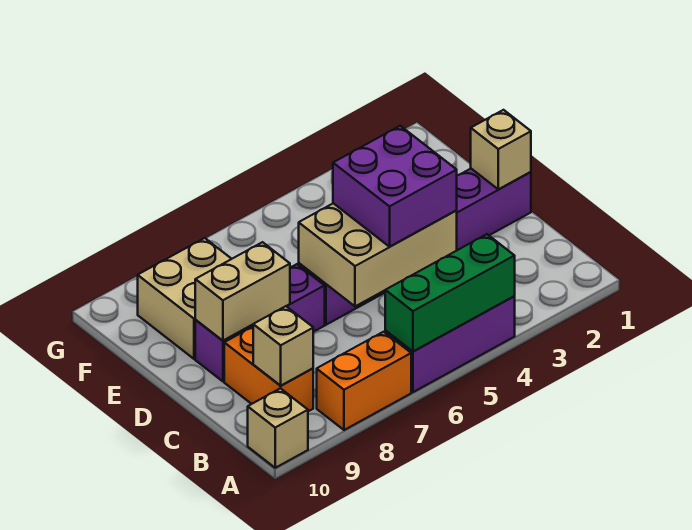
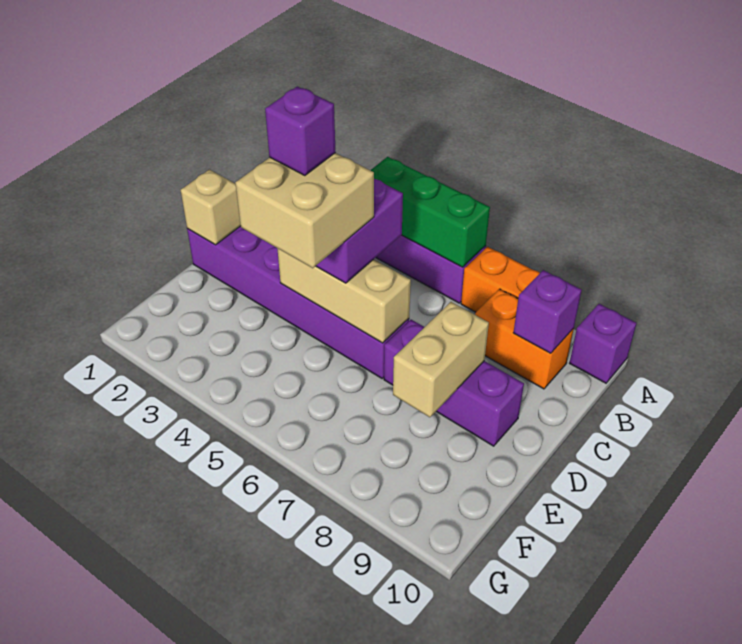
tan brick A10 level 1 -> purple brick A10 level 1
orange brick B9:C9 level 1 -> orange brick B8:B9 level 1
tan brick B9 level 2 -> purple brick B9 level 2
tan brick C4:D6 level 2 -> tan brick D4:D6 level 2
none -> purple brick D4 level 5
tan brick D8:D9 level 2 -> tan brick D8:E8 level 2
tan brick E8:F9 level 1 -> tan brick D4:E5 level 4

